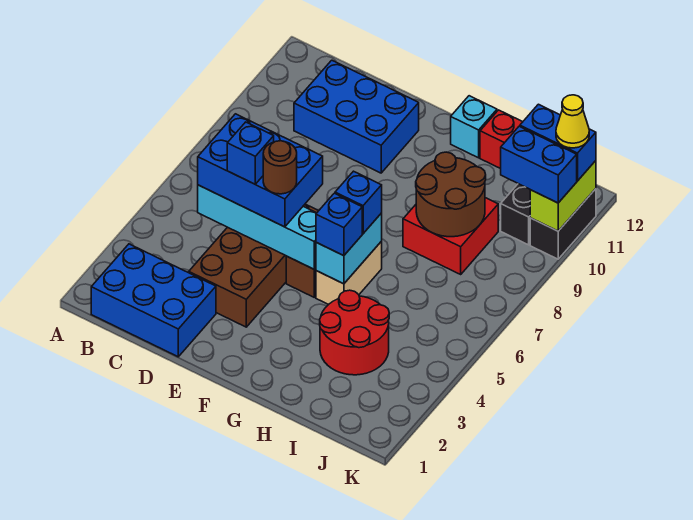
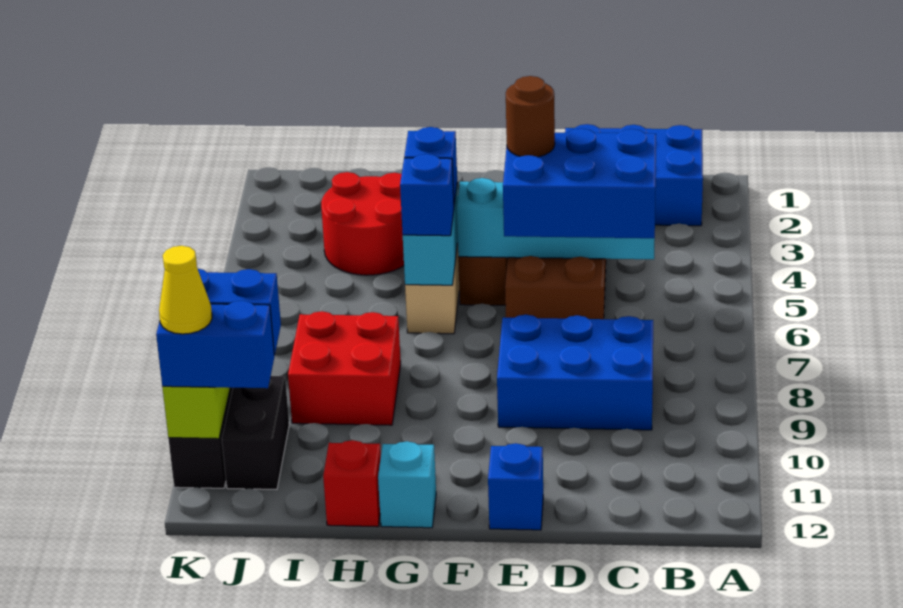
blue brick C10:E11 level 1 -> blue brick C8:E9 level 1
blue brick D5 level 4 -> blue brick E12 level 1
brown round brick H8:I9 level 2 -> none

